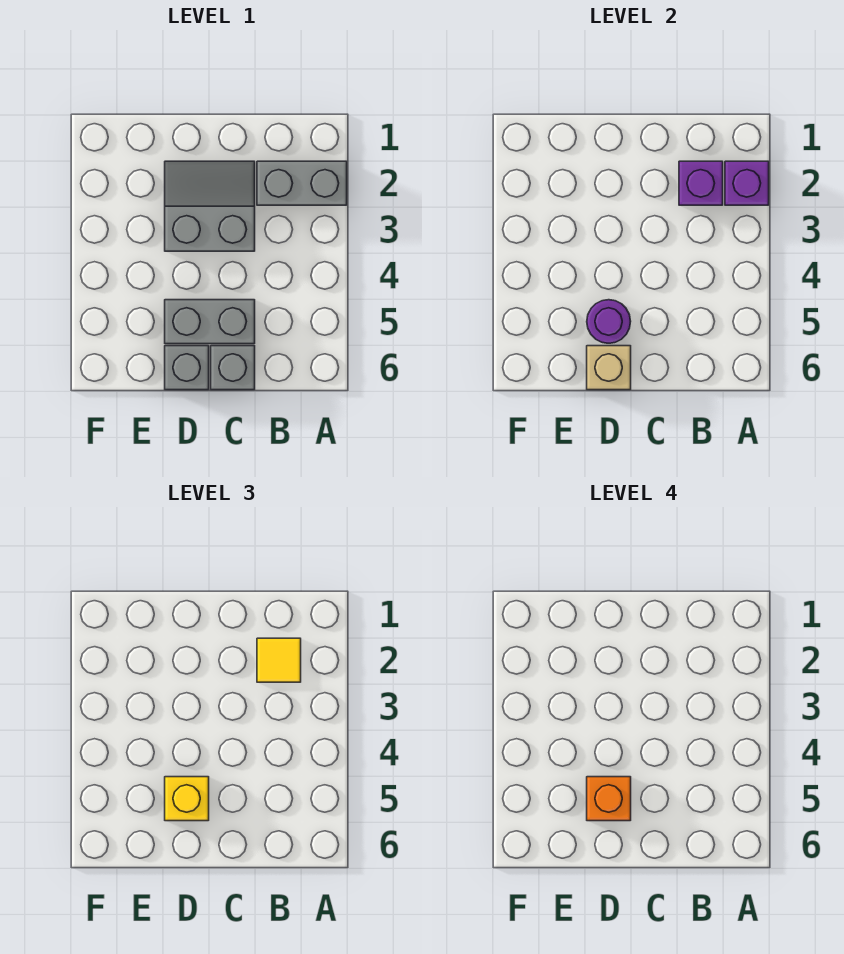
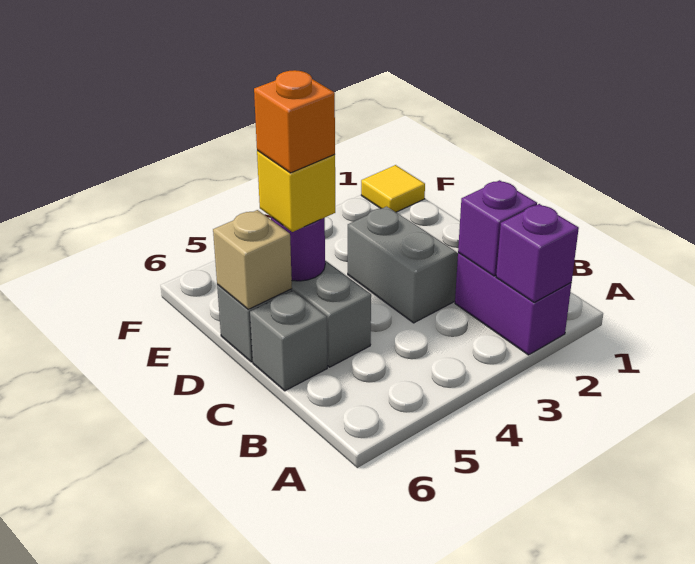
grey brick A2:B2 level 1 -> purple brick A2:B2 level 1
yellow tile B2 level 3 -> yellow tile F1 level 1

